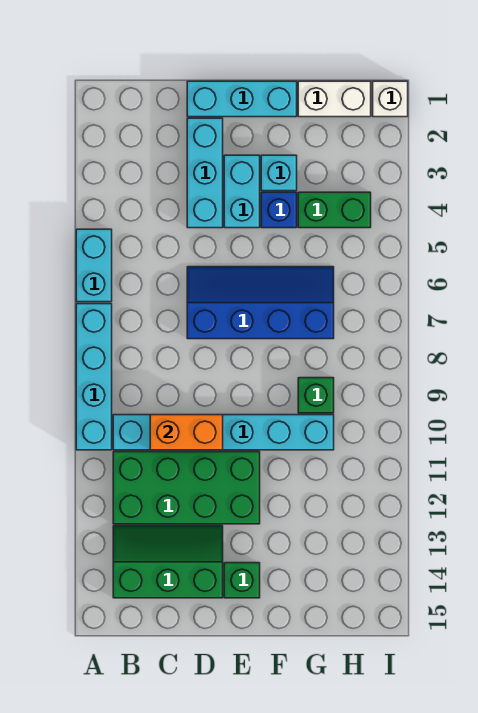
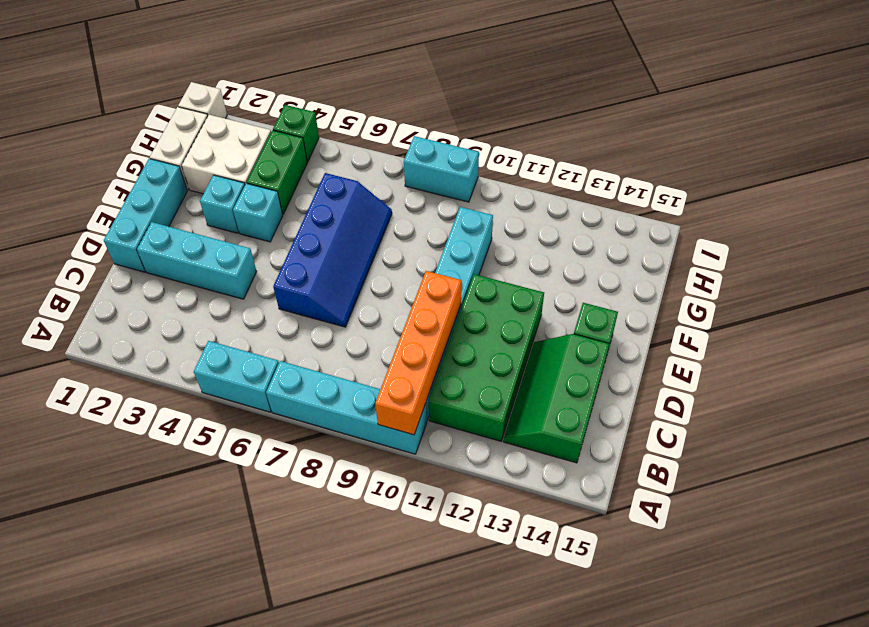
orange brick C10:D10 level 2 -> orange brick A10:D10 level 2
blue slope D6:G7 level 1 top 7 -> blue slope D6:G7 level 1 top 6
cyan brick E3:E4 level 1 -> cyan brick I8:I9 level 1
blue brick F4 level 1 -> cyan brick F4 level 1
none -> white brick G2:H3 level 1
green brick G9 level 1 -> green brick I4 level 1

